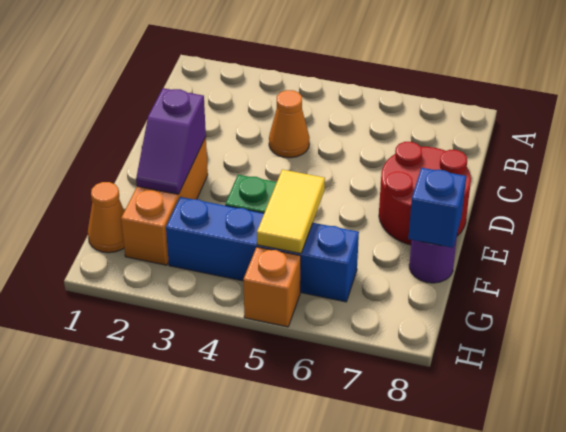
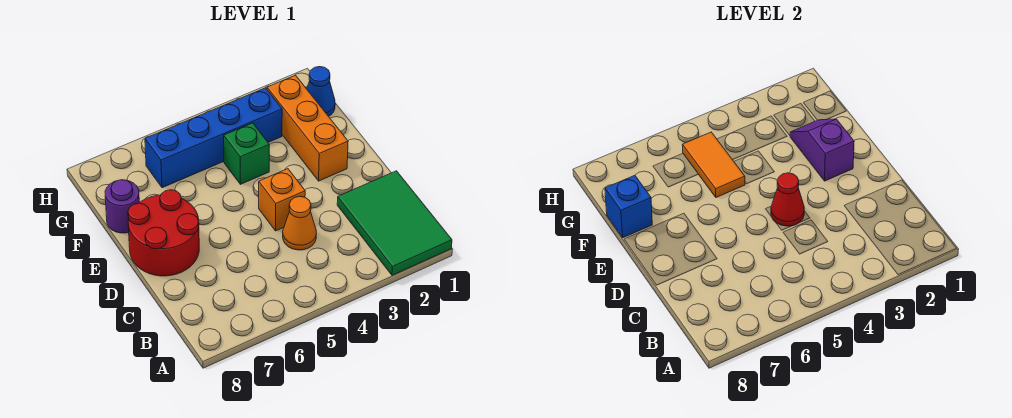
none -> green tile A1:C2 level 1
none -> red cone D4 level 2
yellow tile F5:G5 level 2 -> orange tile F5:G5 level 2
orange cone G1 level 1 -> blue cone G1 level 1
orange brick H5 level 1 -> orange brick D4 level 1

